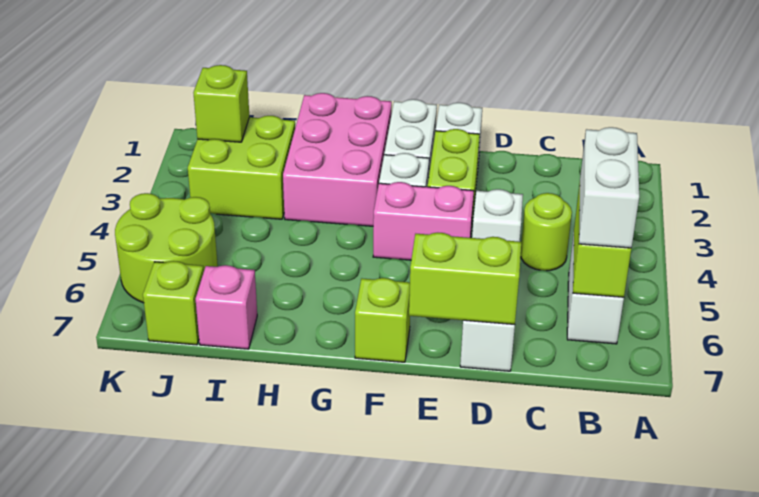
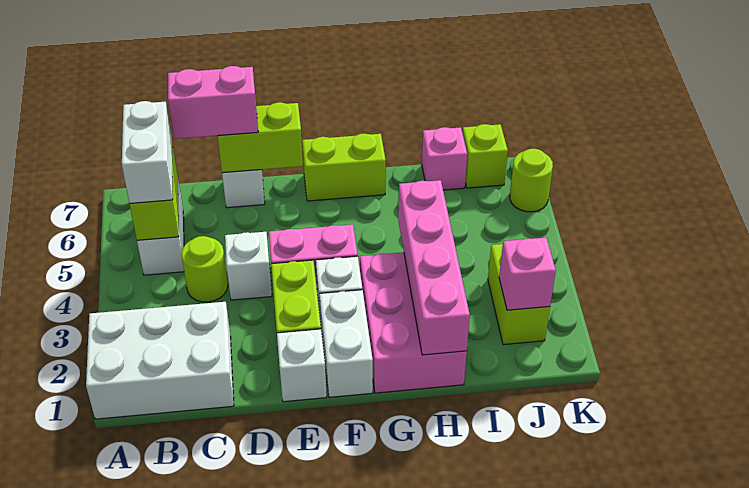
none -> white brick A1:C2 level 1
none -> pink brick C7:D7 level 3
lime brick F7 level 1 -> lime brick F7:G7 level 1
none -> pink brick H1:H4 level 2
lime brick I2:J3 level 1 -> lime brick J2:J3 level 1
lime brick J2 level 2 -> pink brick J2 level 2
lime round brick J5:K6 level 1 -> lime round brick K6 level 1

